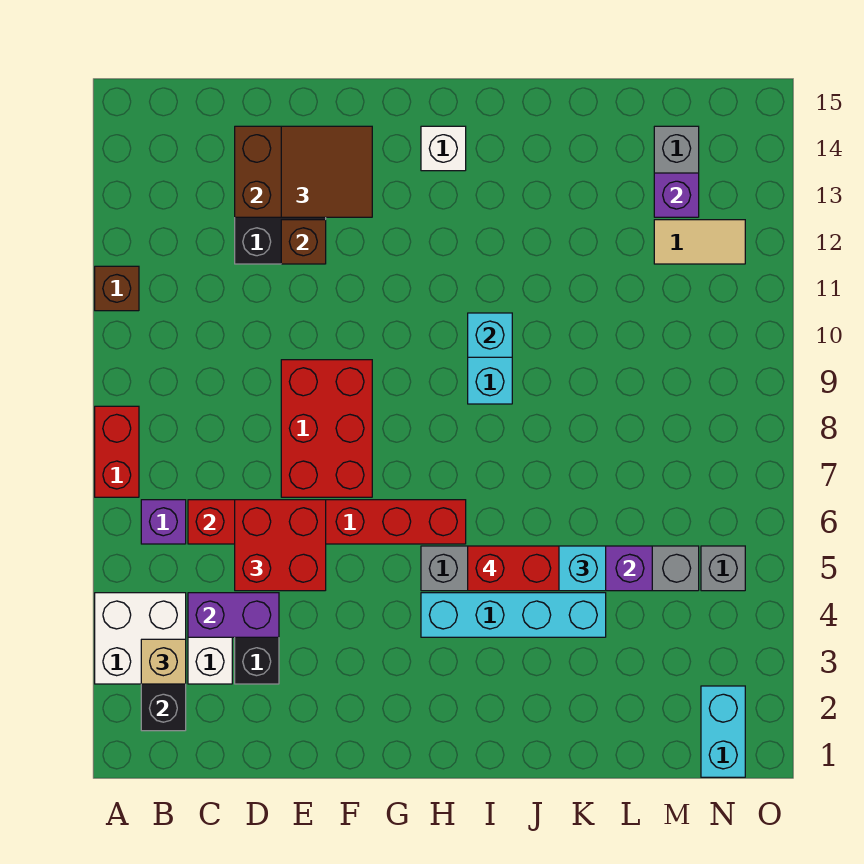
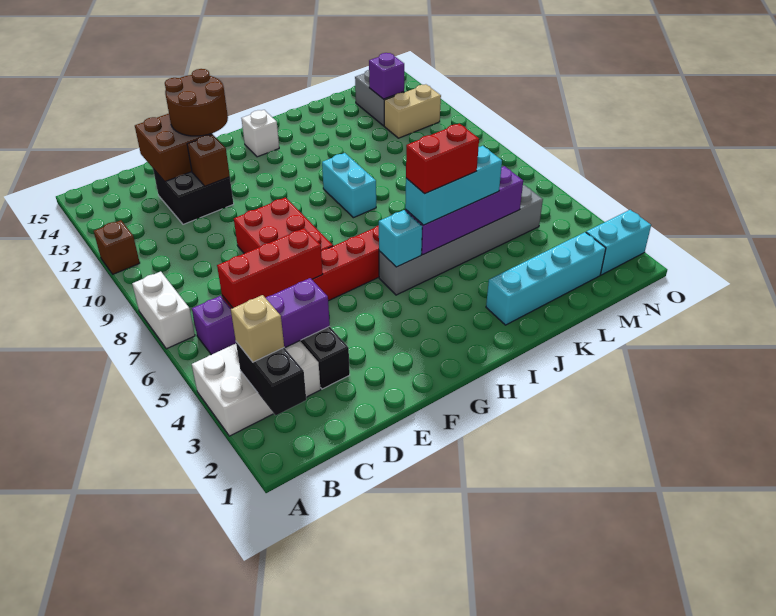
red brick A7:A8 level 1 -> white brick A7:A8 level 1
red brick D5:E6 level 3 -> none
brown tile E13:F14 level 3 -> brown round brick E13:F14 level 3
cyan brick H4:K4 level 1 -> cyan brick J2:M2 level 1
cyan brick I10 level 2 -> cyan brick H5 level 2
tan tile M12:N12 level 1 -> tan brick M12:N12 level 1
cyan brick N1:N2 level 1 -> cyan brick N2:O2 level 1
grey brick N5 level 1 -> none

